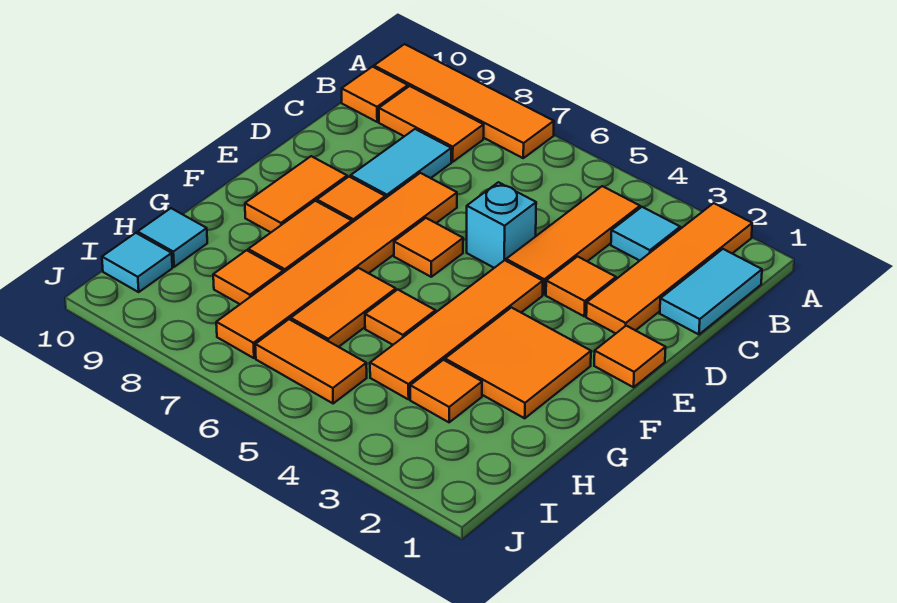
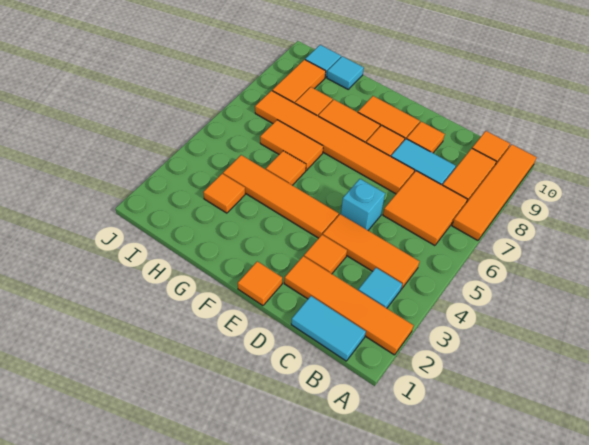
orange tile E6 level 1 -> orange tile D9 level 1
orange tile F2:G3 level 1 -> orange tile B6:C7 level 1
orange tile I5:I6 level 1 -> orange tile I8:I9 level 1

